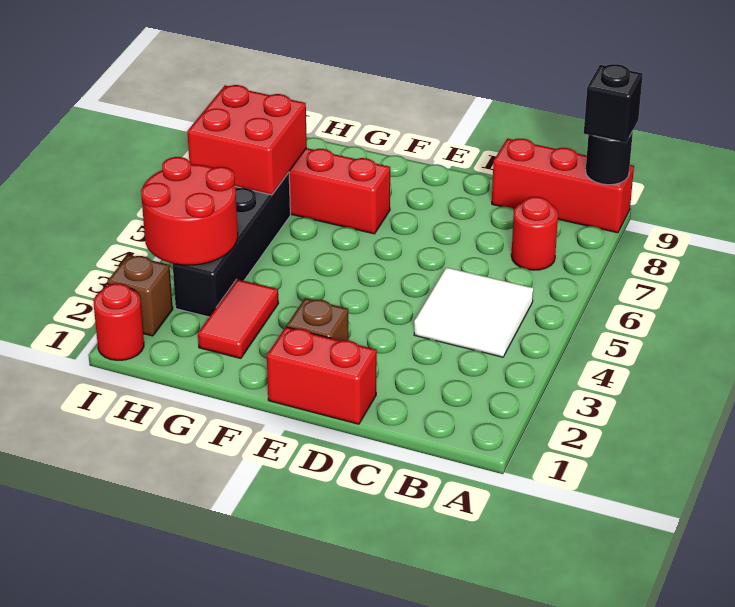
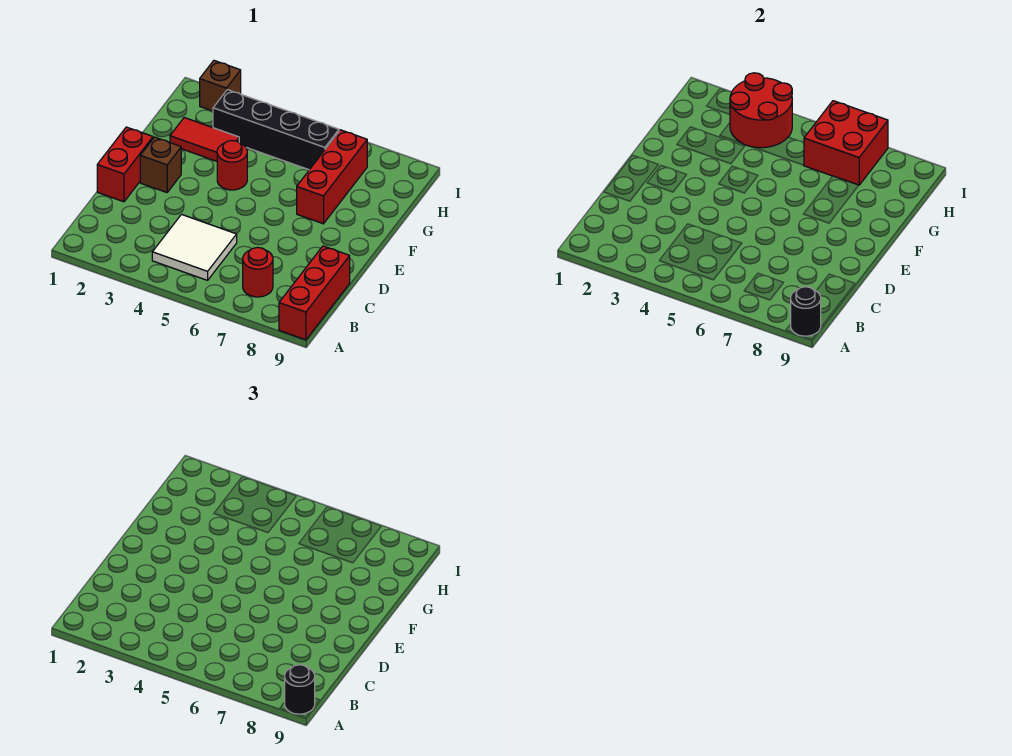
black brick A9 level 3 -> black round brick A9 level 3
red round brick I1 level 1 -> red round brick F4 level 1

